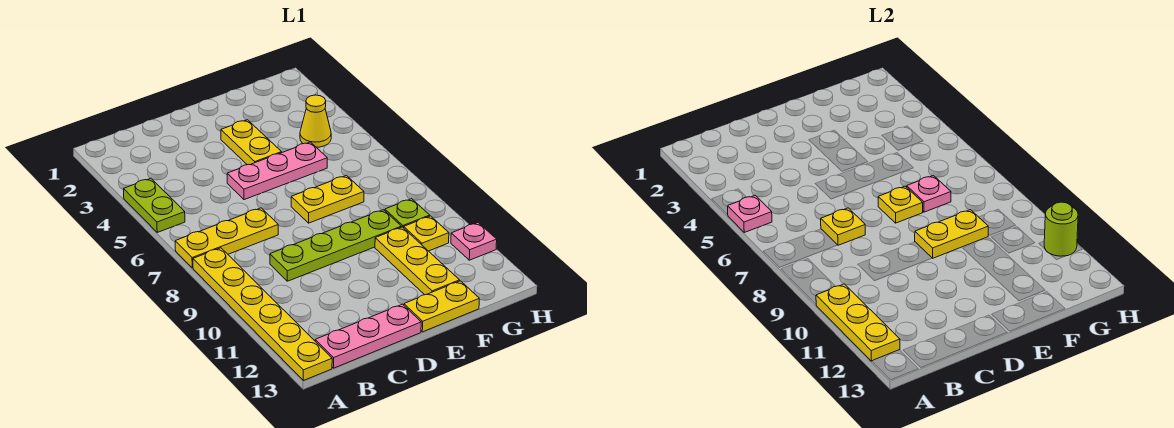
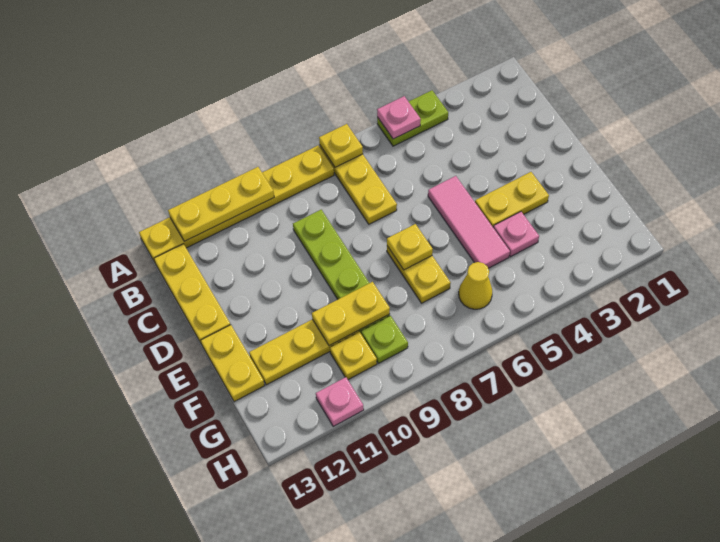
pink plate B13:D13 level 1 -> yellow plate B13:D13 level 1
yellow plate C7 level 2 -> yellow plate A7 level 2
pink plate D5:F5 level 1 -> pink tile D5:F5 level 1
yellow plate E9:F9 level 2 -> yellow plate F9:F10 level 2
pink plate F7 level 2 -> pink plate F4 level 1
yellow cone G4 level 1 -> yellow cone G6 level 1
lime round brick H11 level 2 -> none

